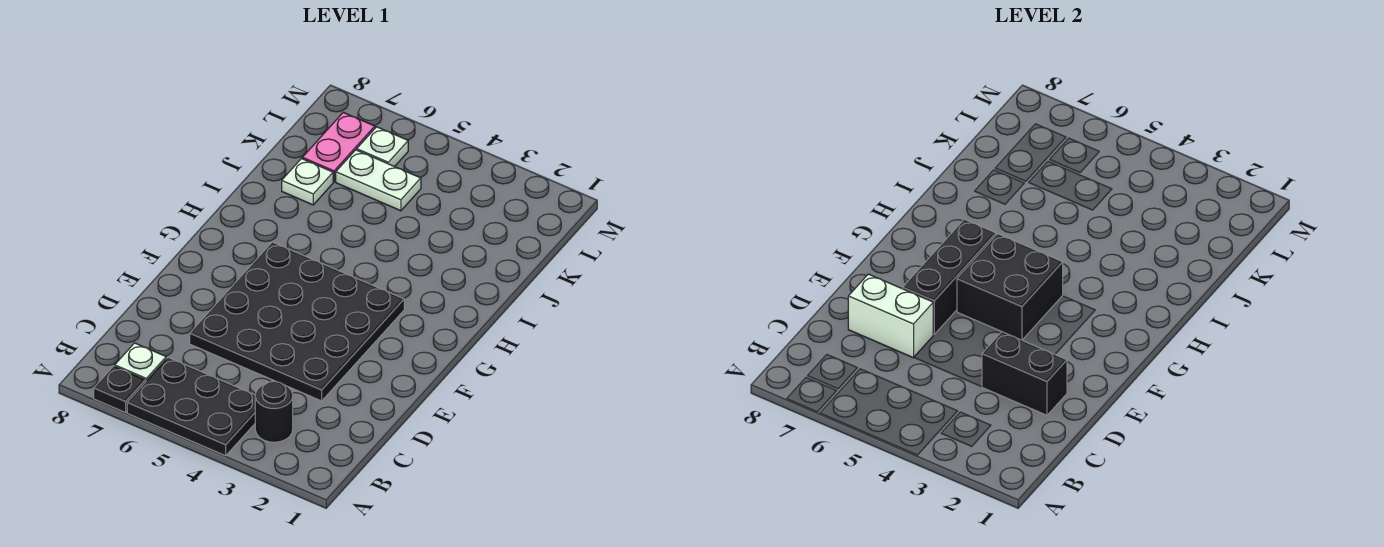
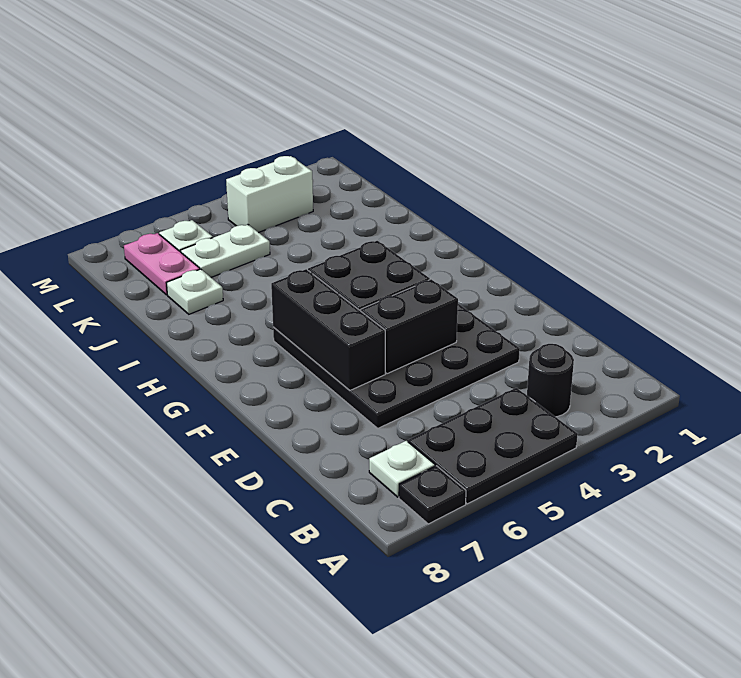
black brick D2:D3 level 2 -> black brick E4:E5 level 2
white brick D6:D7 level 2 -> white brick L3:L4 level 1

